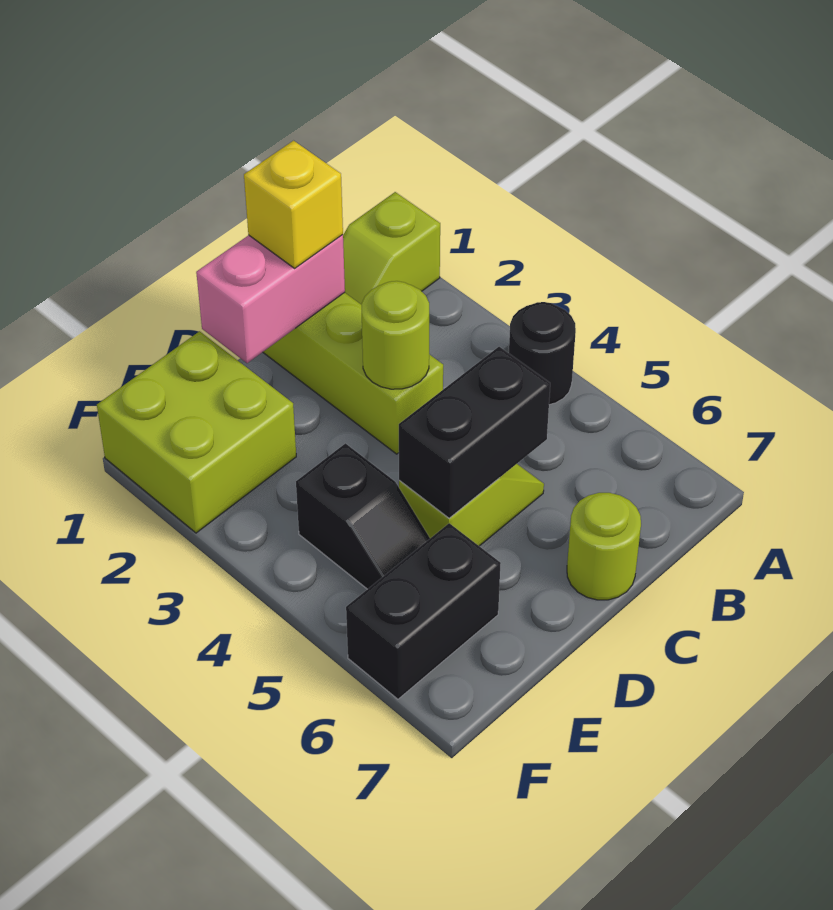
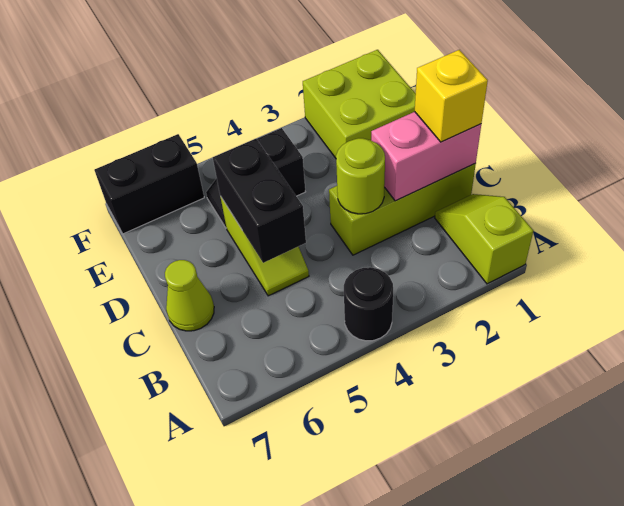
pink brick C1:D1 level 2 -> pink brick C1:C2 level 2
lime round brick C7 level 1 -> lime cone C7 level 1
black brick E6:F6 level 1 -> black brick F6:F7 level 1

